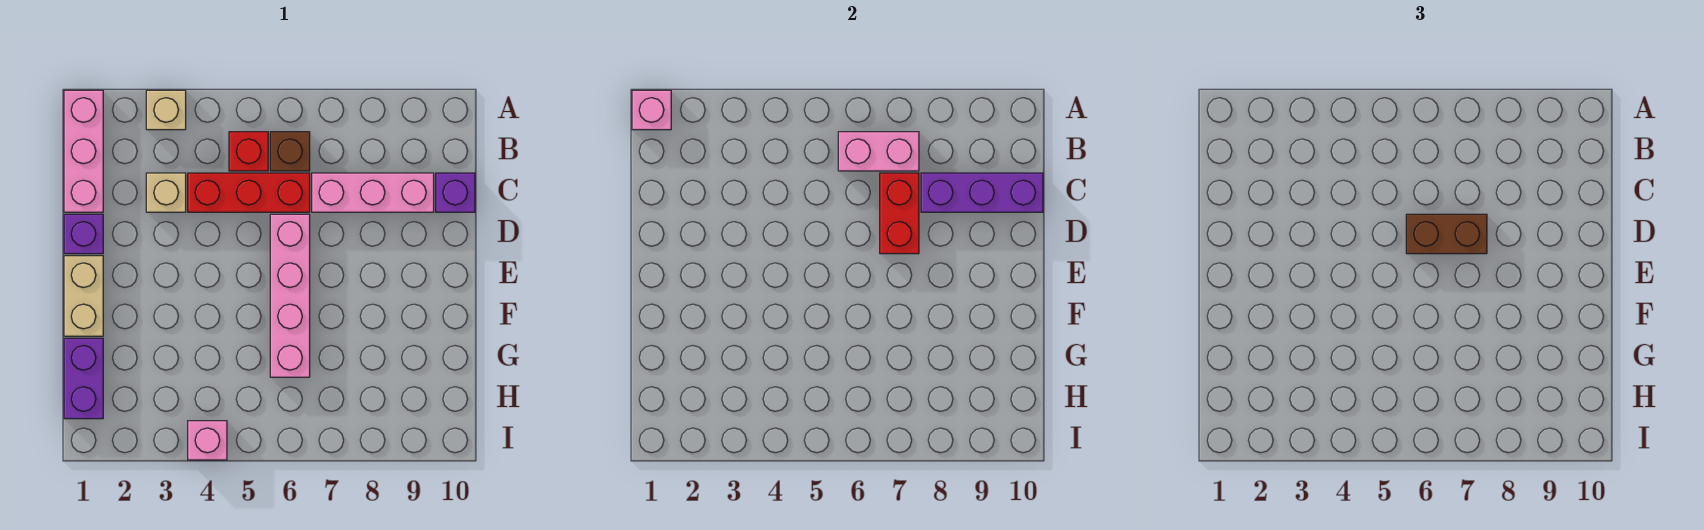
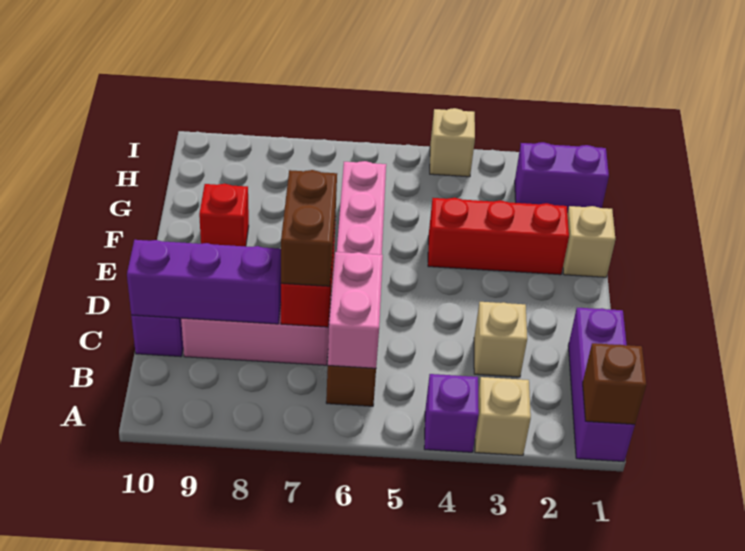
pink brick A1:C1 level 1 -> purple brick A1:C1 level 1
pink brick A1 level 2 -> brown brick A1 level 2
red brick B5 level 1 -> red brick F9 level 1
pink brick B6:B7 level 2 -> pink brick B6:C6 level 2
red brick C4:C6 level 1 -> red brick F2:F4 level 1
purple brick D1 level 1 -> purple brick A4 level 1
brown brick D6:D7 level 3 -> brown brick C7:D7 level 3
tan brick E1:F1 level 1 -> tan brick F1 level 1
purple brick G1:H1 level 1 -> purple brick H1:H2 level 1
pink brick I4 level 1 -> tan brick I4 level 1

